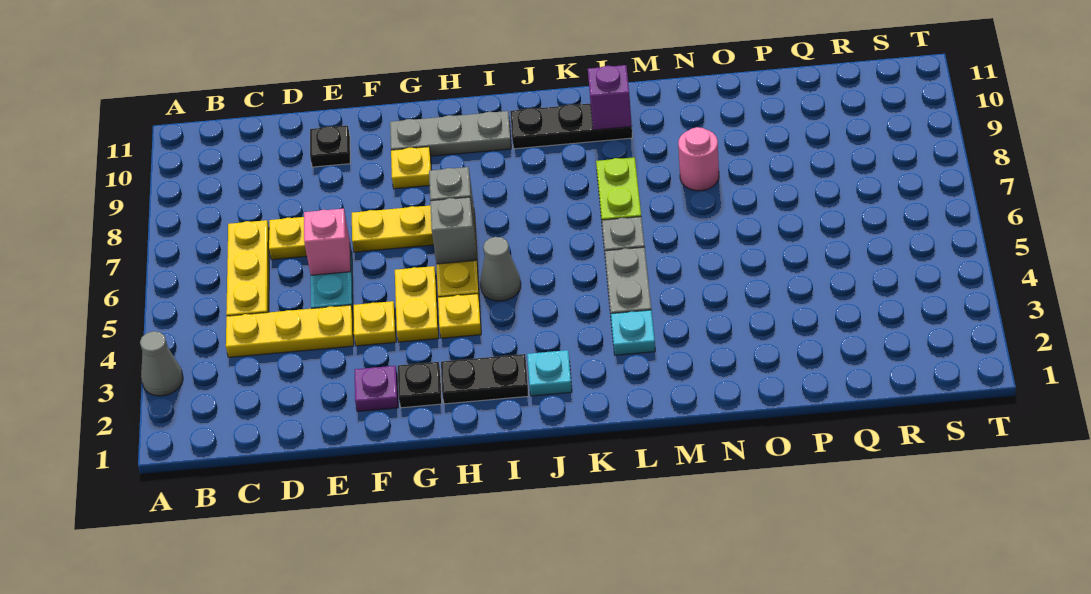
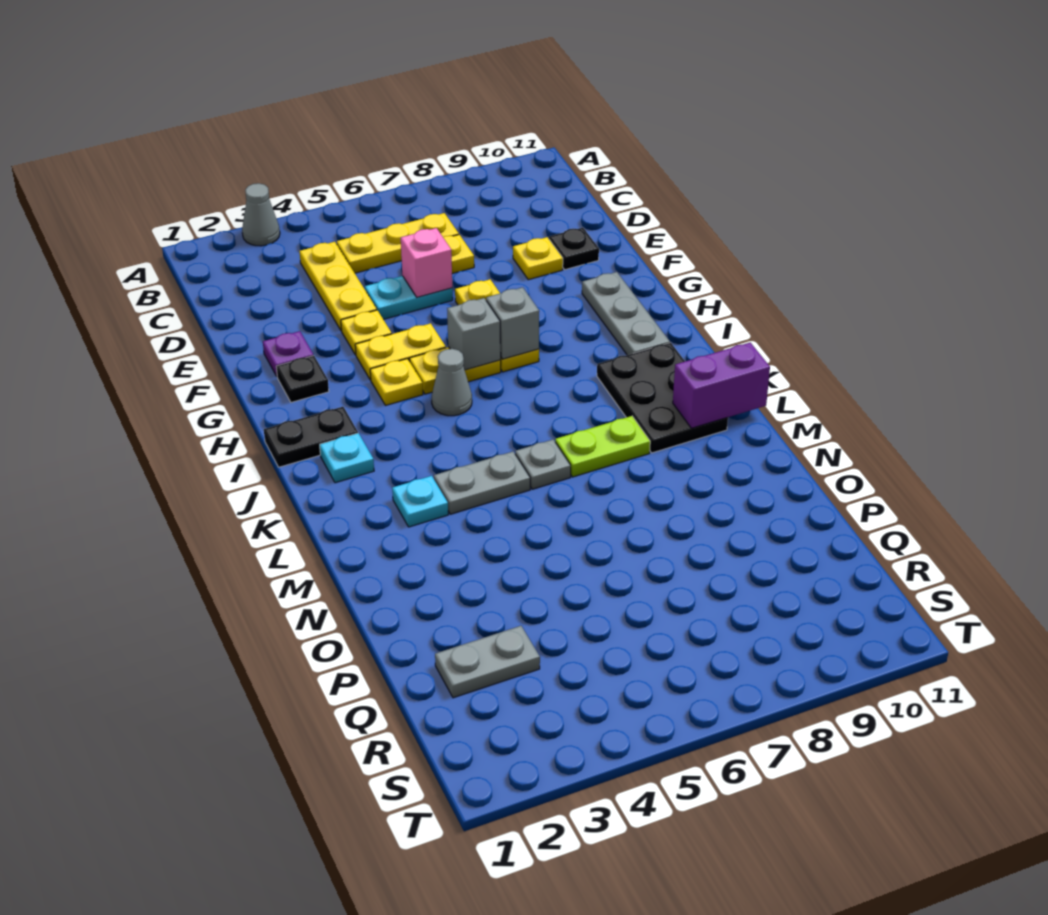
yellow plate G9 level 1 -> yellow plate E9 level 1
black plate H2:I2 level 1 -> black plate I1:I2 level 1
black plate J10:L10 level 1 -> black plate J9:L10 level 1
purple brick L10 level 2 -> purple brick L10:L11 level 2
pink round brick N8 level 1 -> none
none -> grey plate Q2:Q3 level 1

